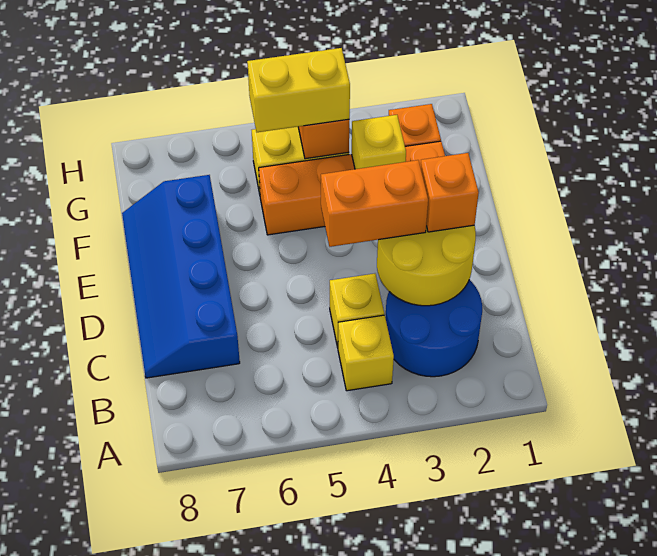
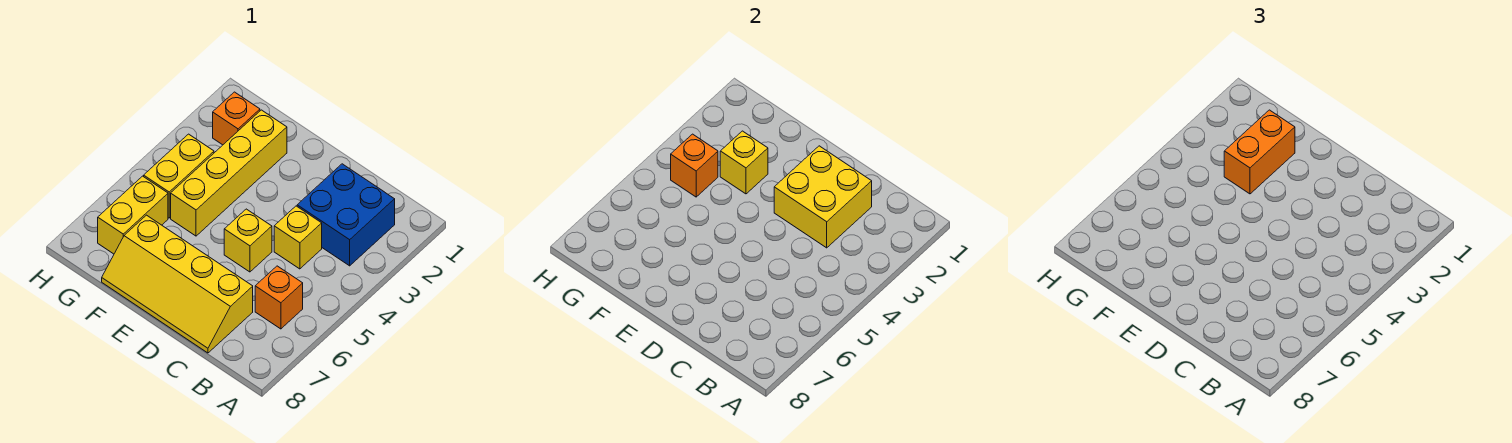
blue round brick B2:C3 level 1 -> blue brick B2:C3 level 1
yellow brick B4 level 1 -> yellow brick D5 level 1
yellow round brick C2:D3 level 2 -> yellow brick C2:D3 level 2
blue slope C7:F8 level 1 top 7 -> yellow slope C7:F8 level 1 top 7
orange brick D2 level 3 -> orange brick B6 level 1
orange brick D3:D4 level 3 -> orange brick F2:F3 level 3
orange brick F2:F5 level 1 -> yellow brick F2:F5 level 1
yellow brick G4:G5 level 3 -> yellow brick G6:G7 level 1

